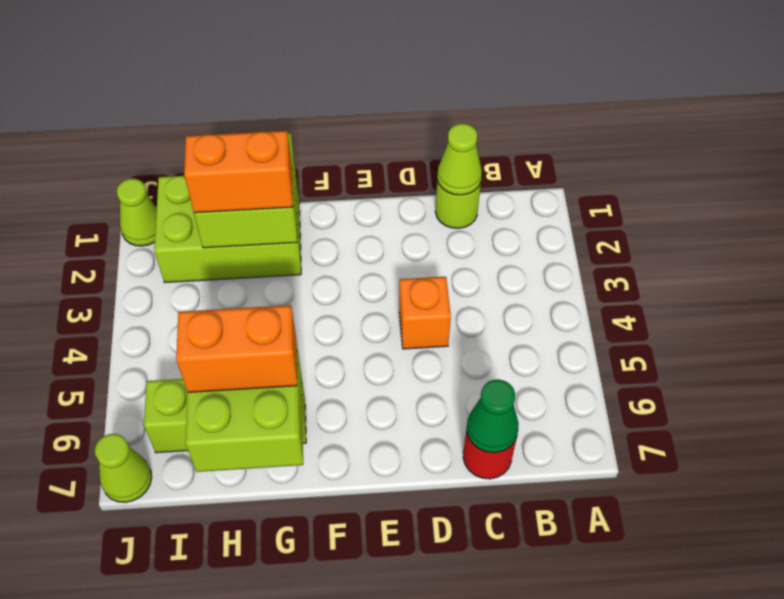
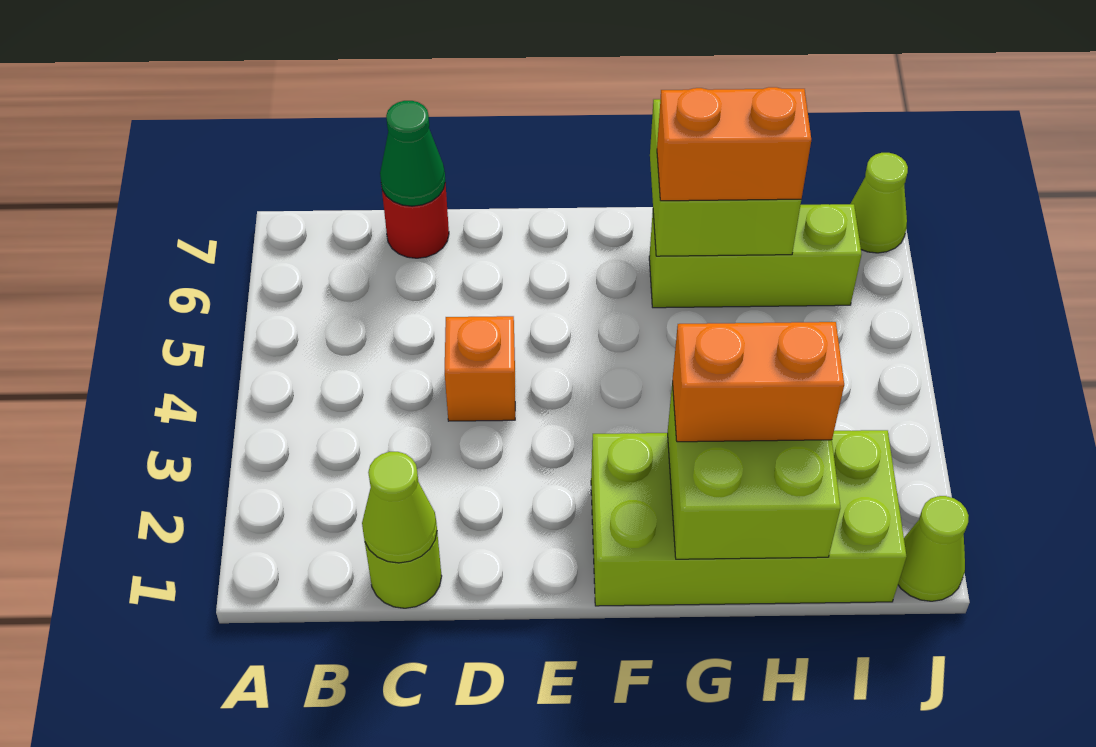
lime brick G1:I2 level 1 -> lime brick F1:I2 level 1

